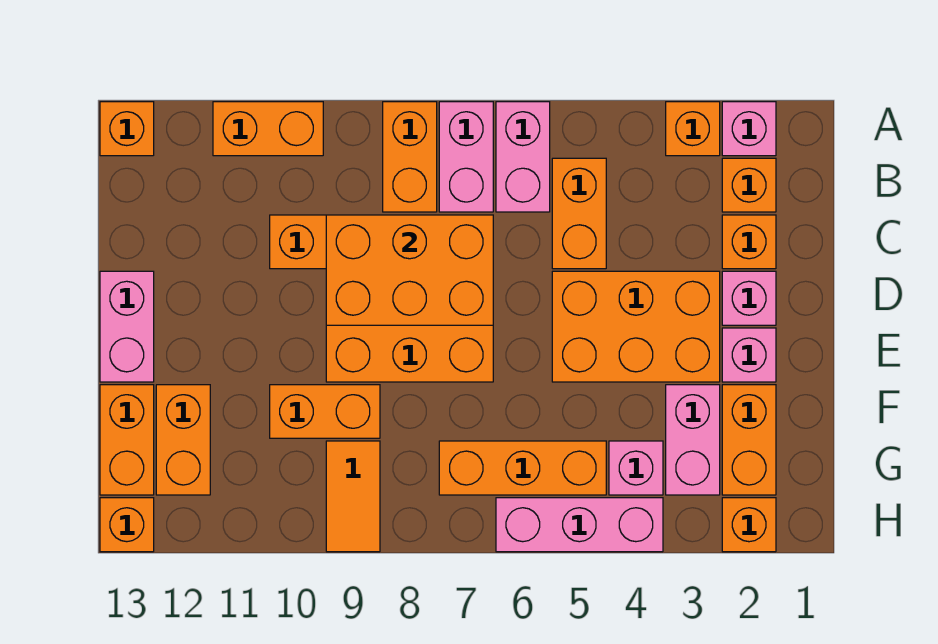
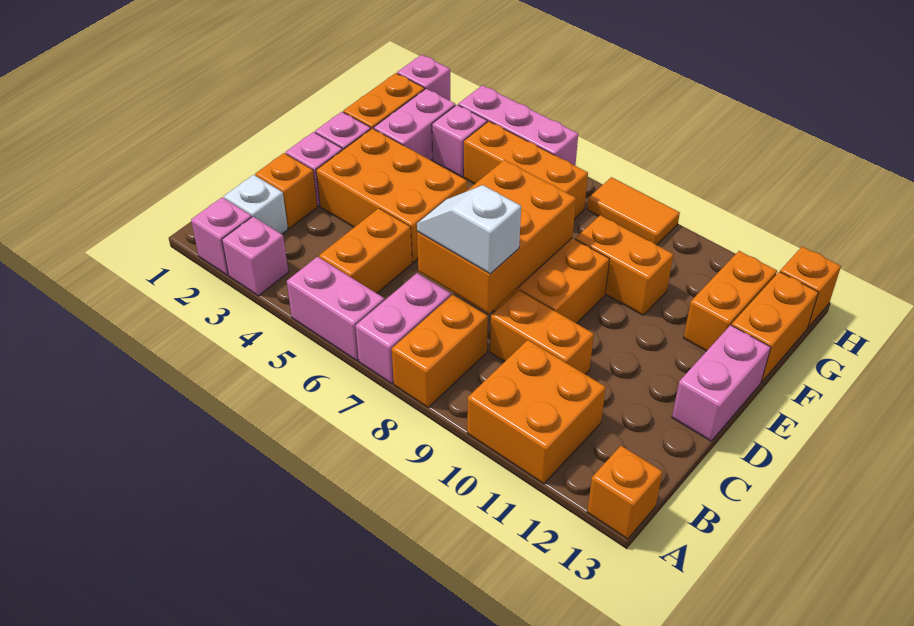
orange brick A3 level 1 -> pink brick A3 level 1
pink brick A6:B6 level 1 -> pink brick A5:A6 level 1
orange brick A10:A11 level 1 -> orange brick A10:B11 level 1
orange brick B2 level 1 -> white brick B2 level 1
orange brick C7:D9 level 2 -> orange brick C7:E8 level 2
none -> white slope C7:C8 level 3 top 8
orange tile G9:H9 level 1 -> orange tile H8:H9 level 1
orange brick H2 level 1 -> pink brick H2 level 1

